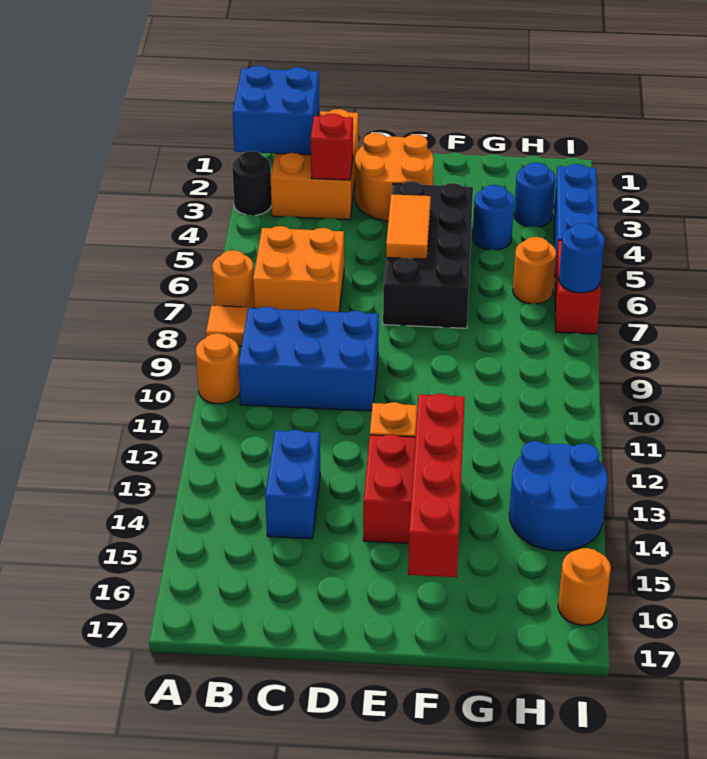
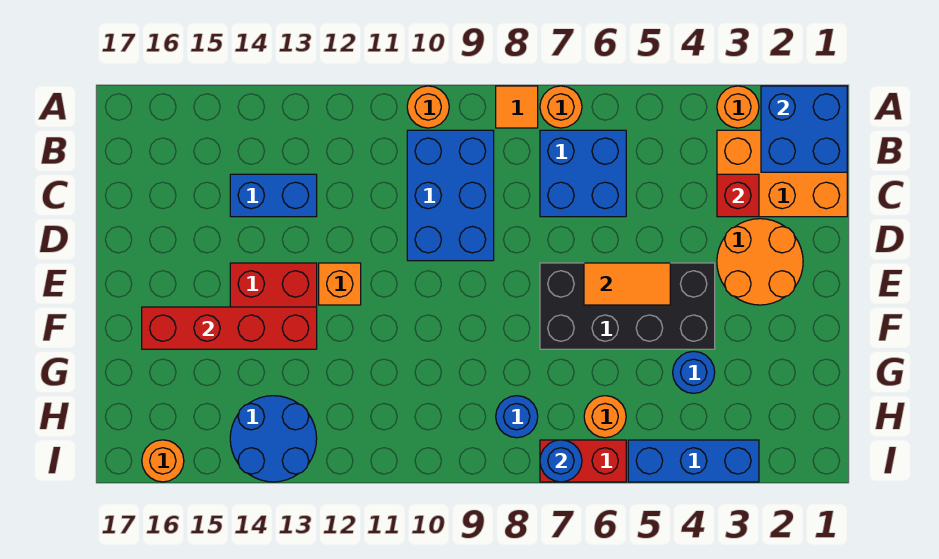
black round brick A3 level 1 -> orange round brick A3 level 1
orange brick B6:C7 level 1 -> blue brick B6:C7 level 1
blue round brick H3 level 1 -> blue round brick H8 level 1

